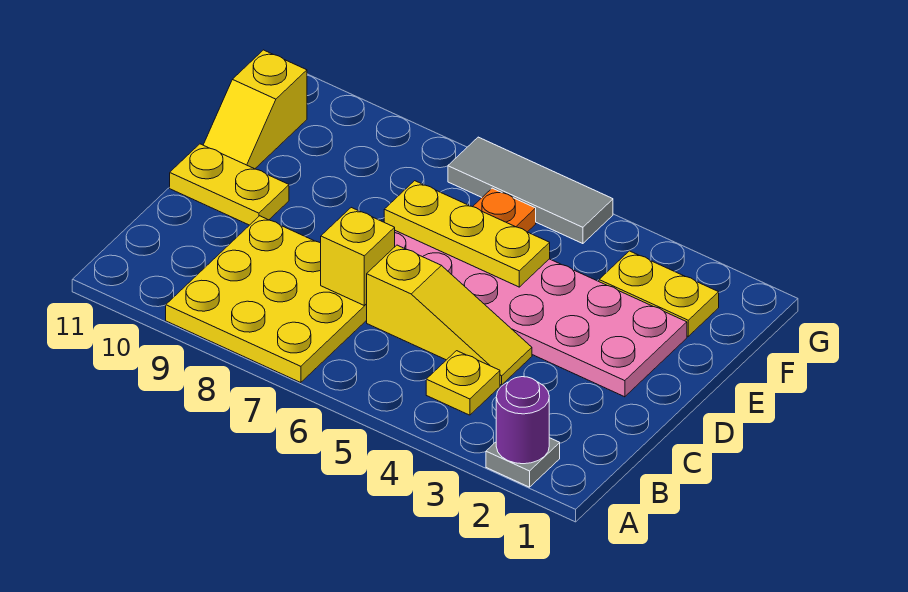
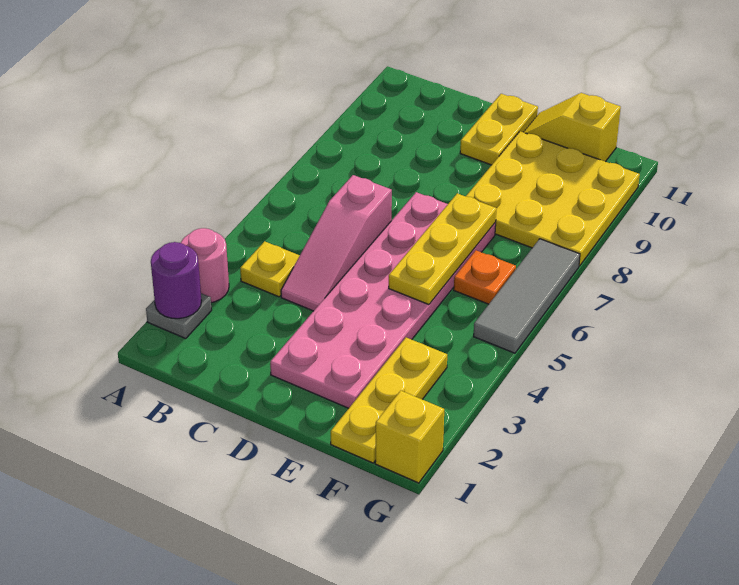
none -> pink round brick A3 level 1
yellow plate A7:C9 level 1 -> yellow plate E8:G10 level 1
yellow slope C4:C6 level 1 top 6 -> pink slope C4:C6 level 1 top 6
yellow brick C7 level 2 -> yellow brick G1 level 1
yellow plate F2:F3 level 1 -> yellow plate F1:F3 level 1

